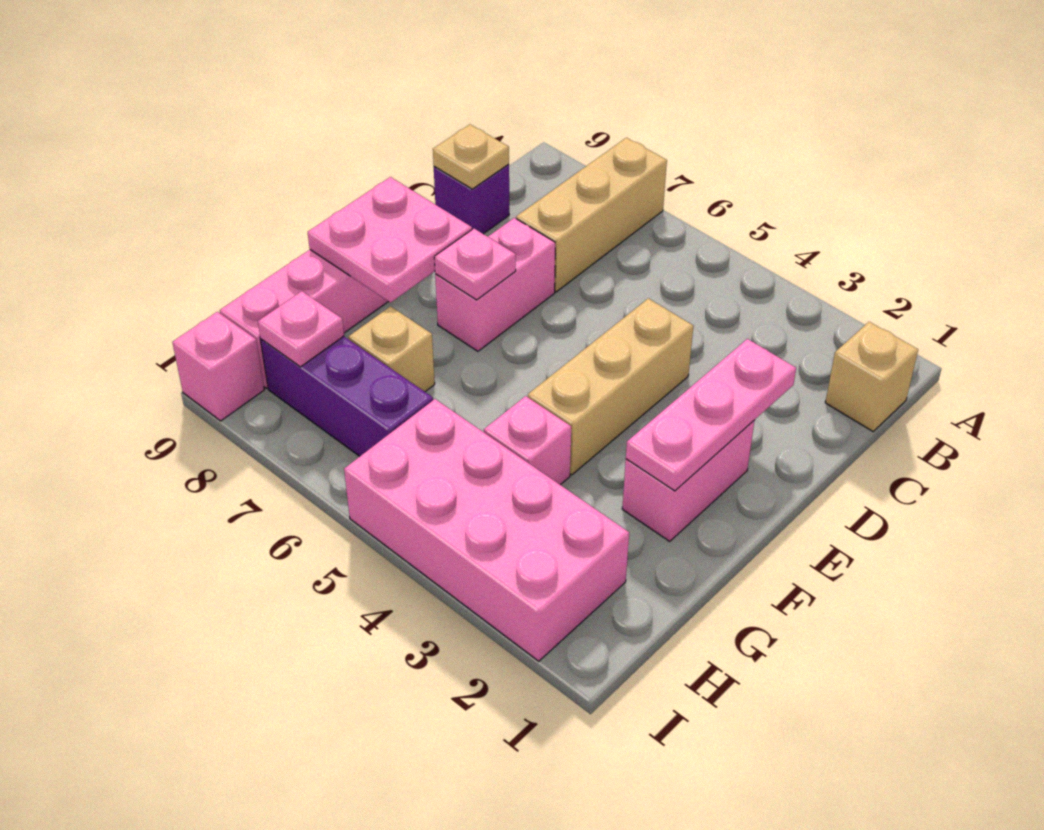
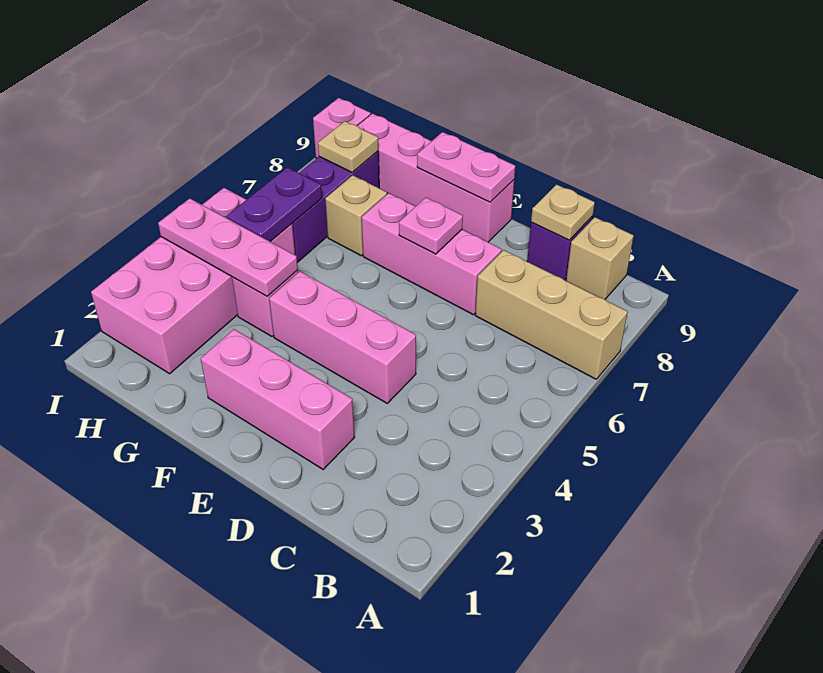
tan brick B1 level 1 -> tan brick B9 level 1
pink plate D2:F2 level 2 -> pink plate G4:I4 level 2
tan brick D4:F4 level 1 -> pink brick D4:F4 level 1
pink brick D7:E7 level 1 -> pink brick D7:F7 level 1
pink brick E2:F2 level 1 -> pink brick D2:F2 level 1
pink plate E8:F9 level 2 -> pink plate E9:F9 level 2
none -> purple plate H5:H6 level 2
pink plate H8 level 2 -> tan plate H8 level 2

